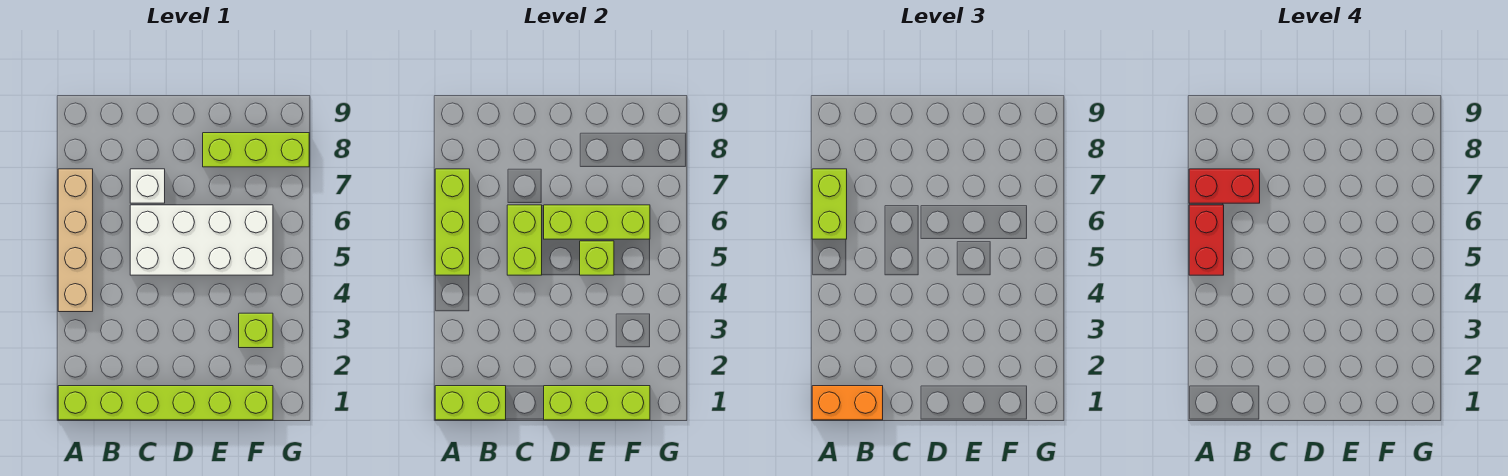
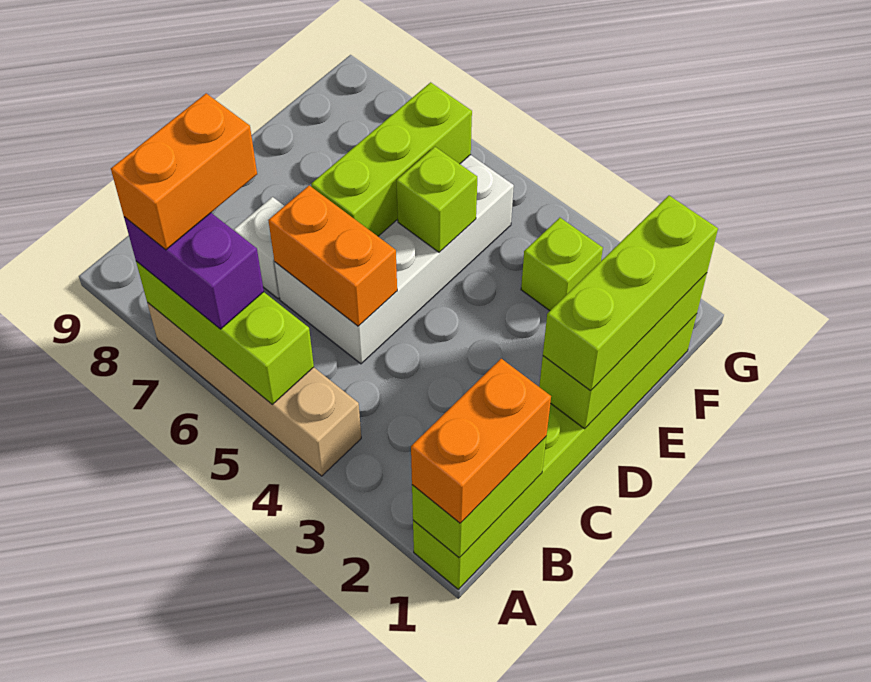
red brick A5:A6 level 4 -> none
lime brick A6:A7 level 3 -> purple brick A6:A7 level 3
red brick A7:B7 level 4 -> orange brick A7:B7 level 4
lime brick C5:C6 level 2 -> orange brick C5:C6 level 2
lime brick E8:G8 level 1 -> lime brick D1:F1 level 3

